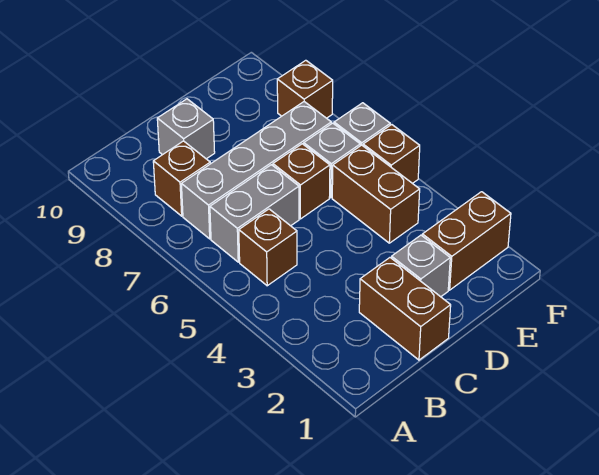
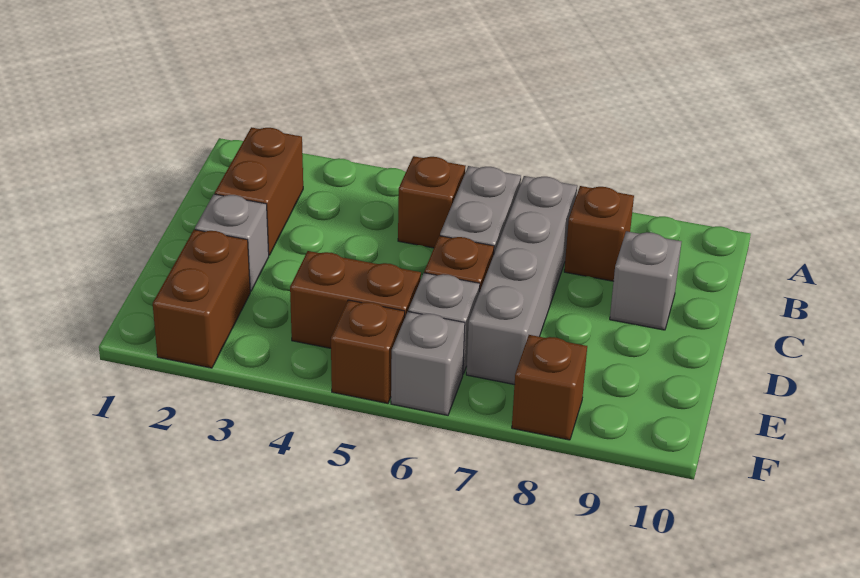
brown brick C1:C2 level 1 -> brown brick B2:C2 level 1

